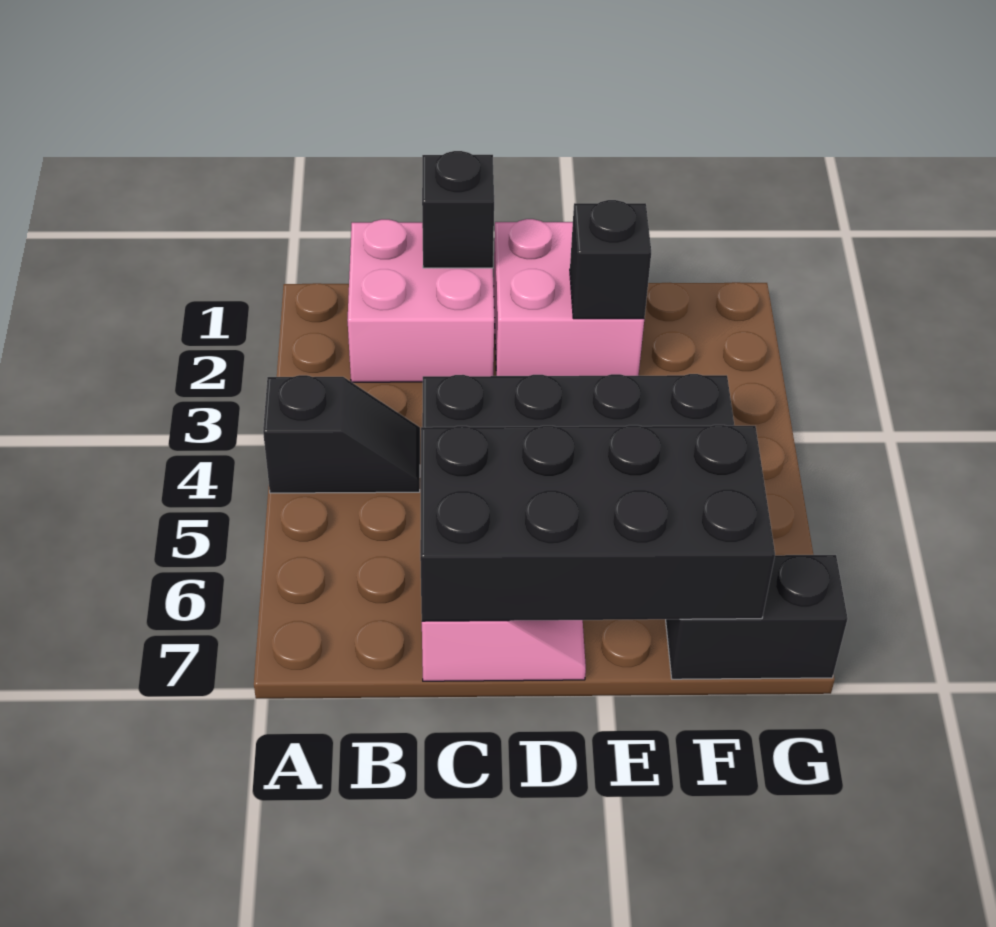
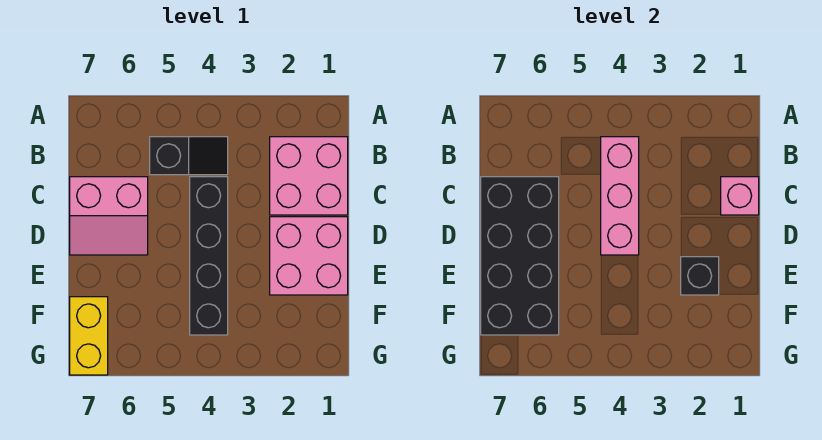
black slope A4:B4 level 1 top A -> black slope B4:B5 level 1 top 5
none -> pink brick B4:D4 level 2
black brick C1 level 2 -> pink brick C1 level 2
black brick F7:G7 level 1 -> yellow brick F7:G7 level 1

